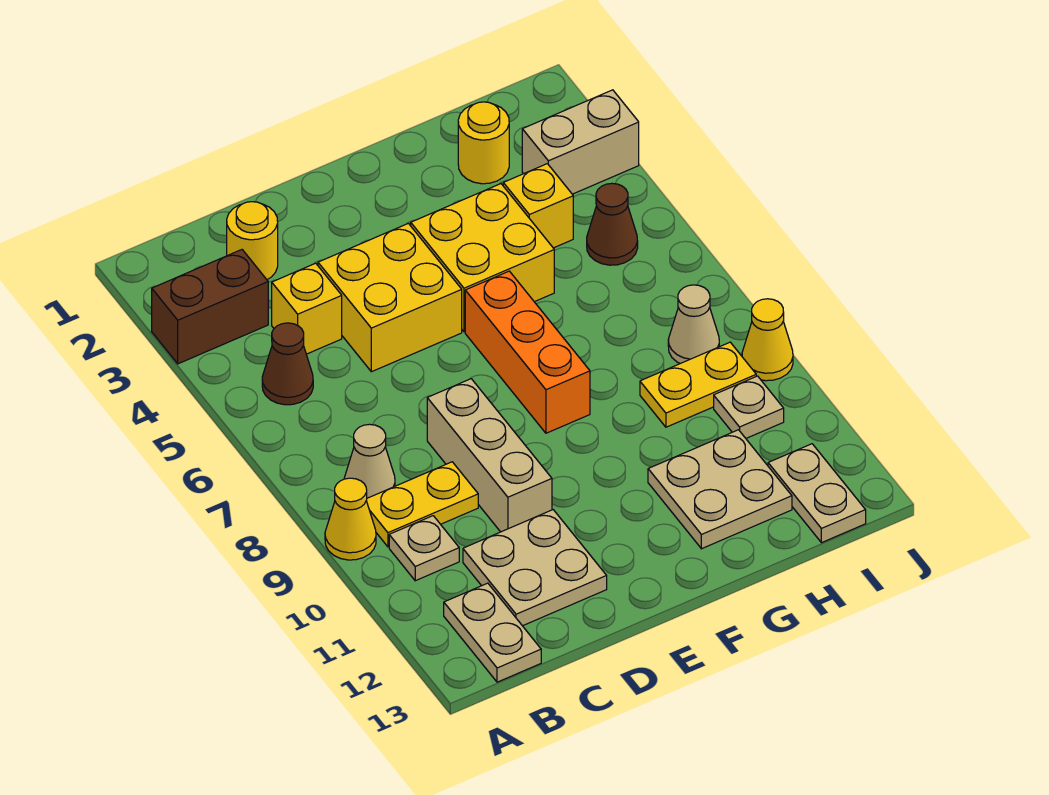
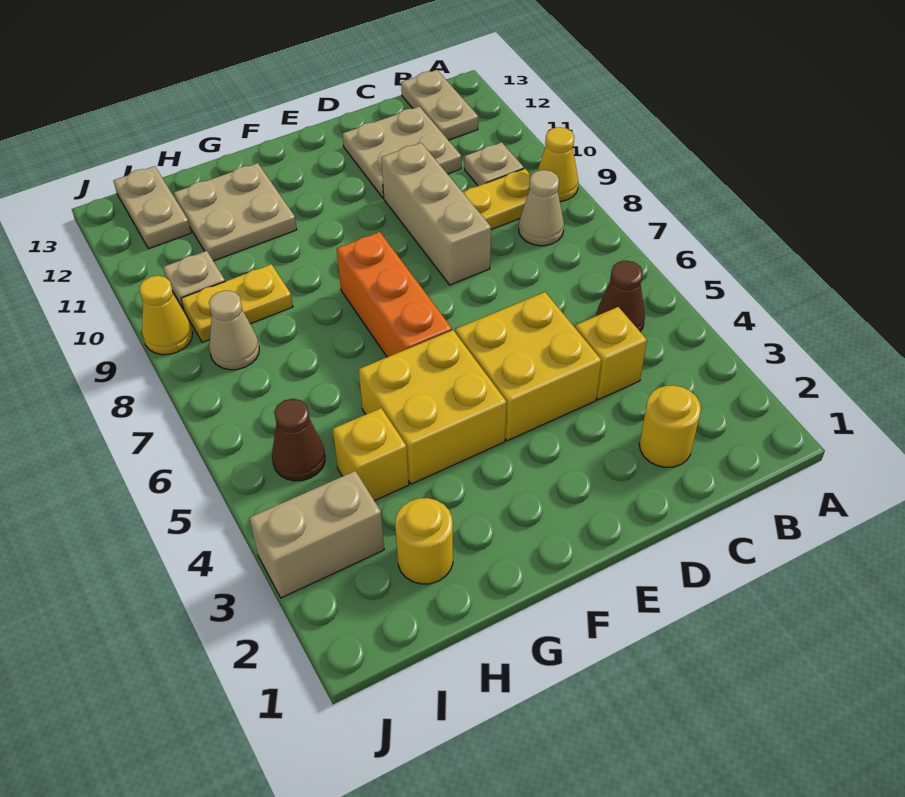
brown brick A3:B3 level 1 -> none

